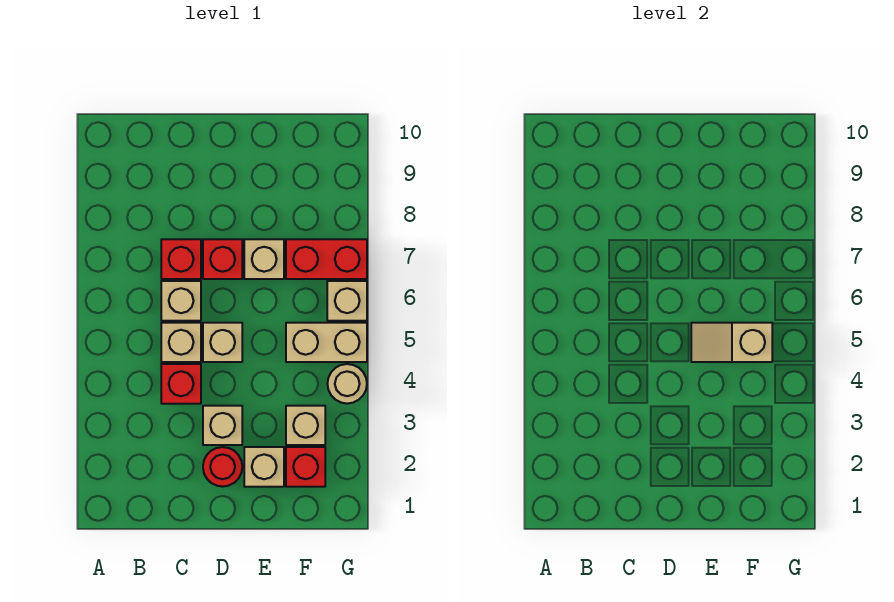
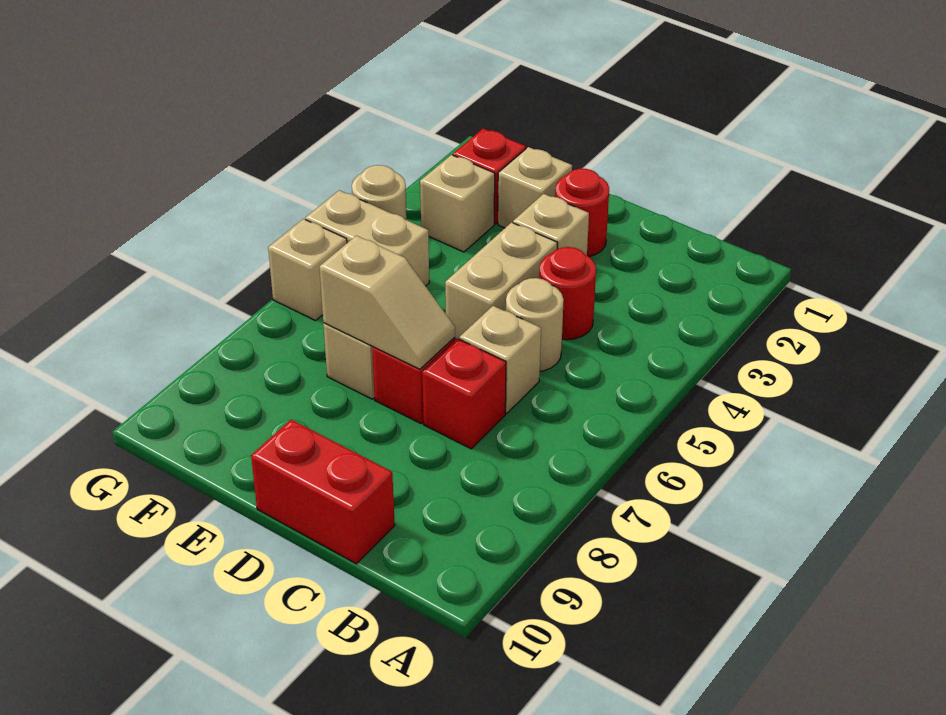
red brick C4 level 1 -> red round brick C4 level 1
tan brick C5 level 1 -> tan round brick C5 level 1
tan brick D5 level 1 -> tan brick D4:D5 level 1
tan slope E5:F5 level 2 top F -> tan slope D7:E7 level 2 top E
red brick F7:G7 level 1 -> red brick C10:D10 level 1

